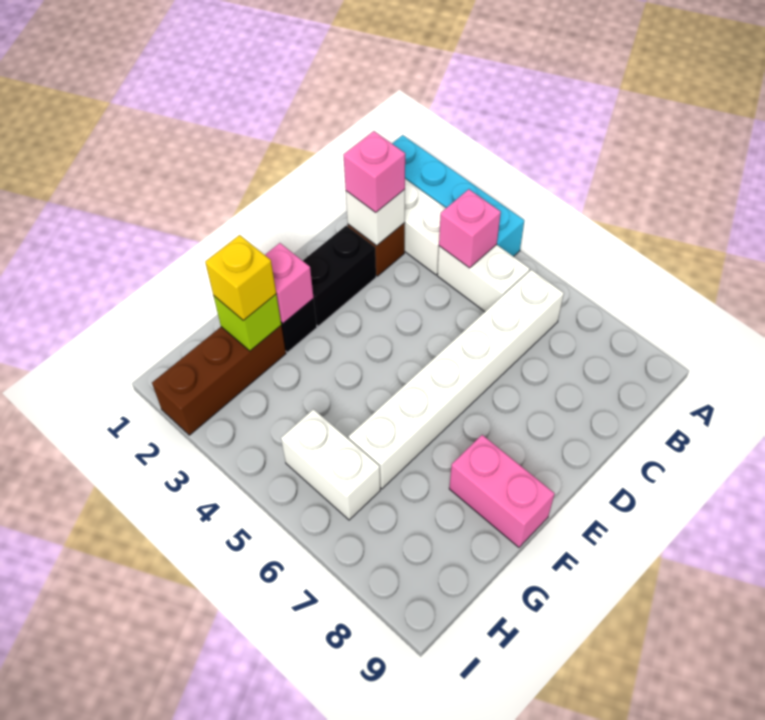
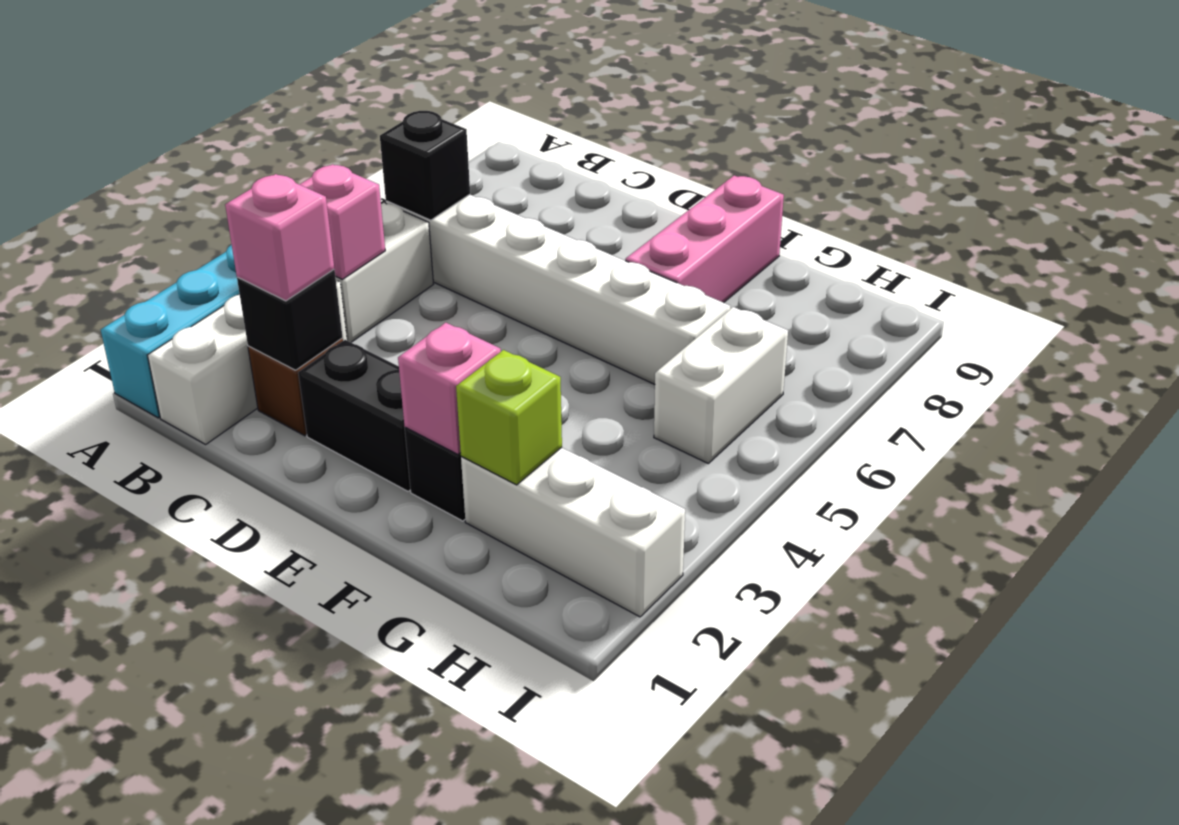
none -> black brick B6 level 2
white brick C2 level 2 -> black brick C2 level 2
pink brick F8:F9 level 1 -> pink brick F7:F9 level 1
brown brick G2:I2 level 1 -> white brick G2:I2 level 1
yellow brick G2 level 3 -> none

